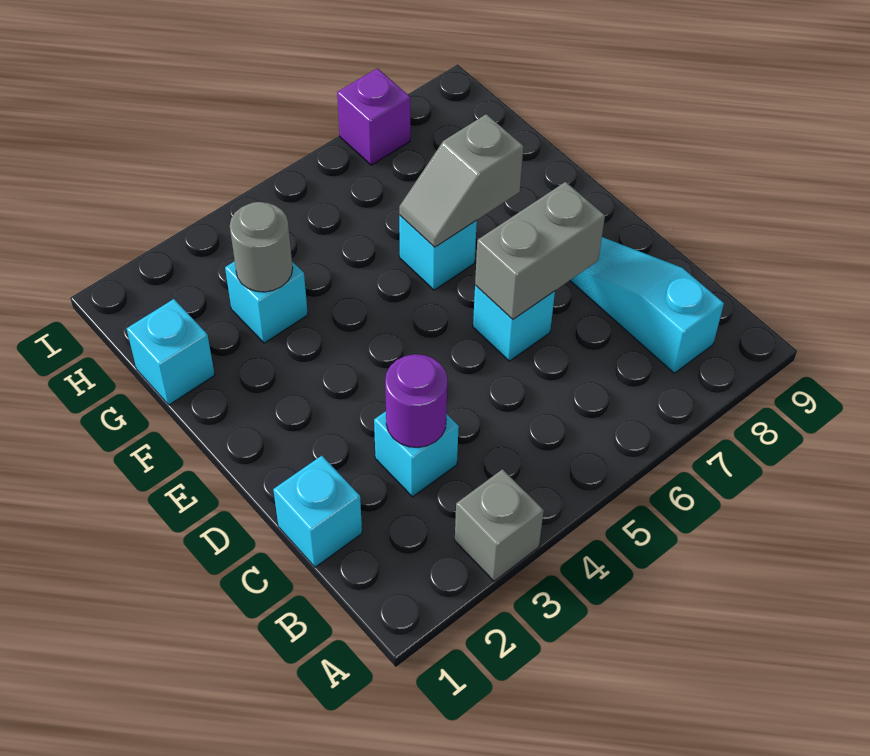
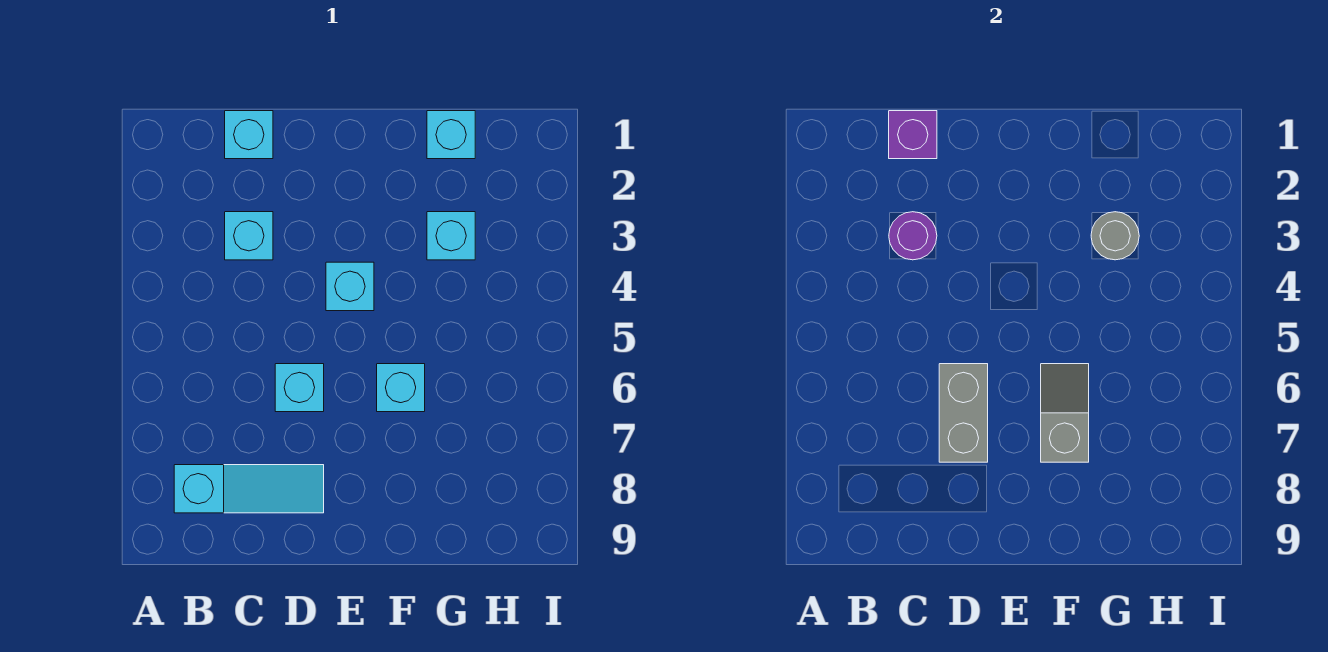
grey brick A3 level 1 -> none
none -> cyan brick E4 level 1
purple brick I7 level 1 -> purple brick C1 level 2

